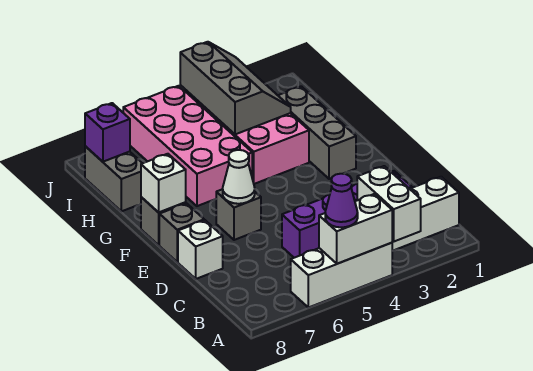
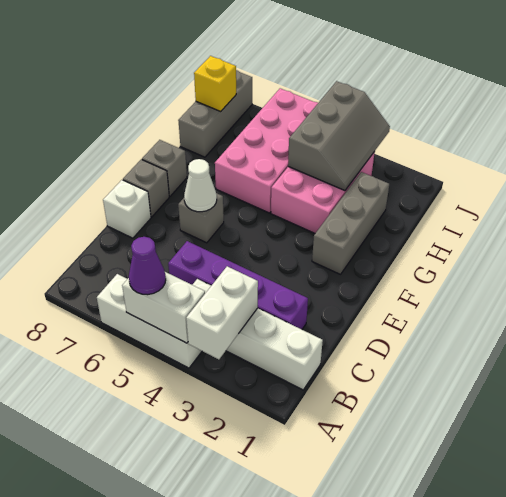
white brick F8 level 2 -> none
grey brick H8:I8 level 1 -> grey brick H8:J8 level 1
purple brick I8 level 2 -> yellow brick I8 level 2

